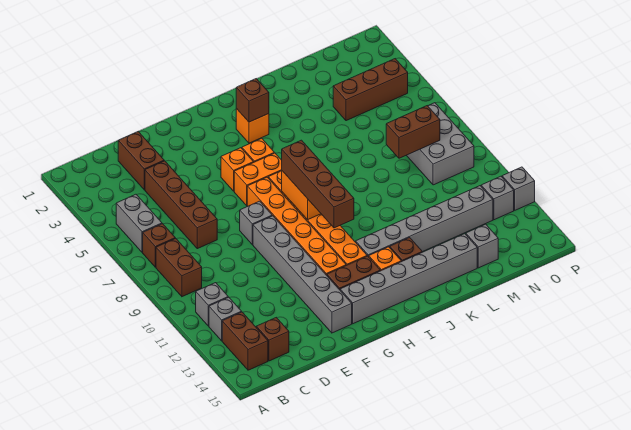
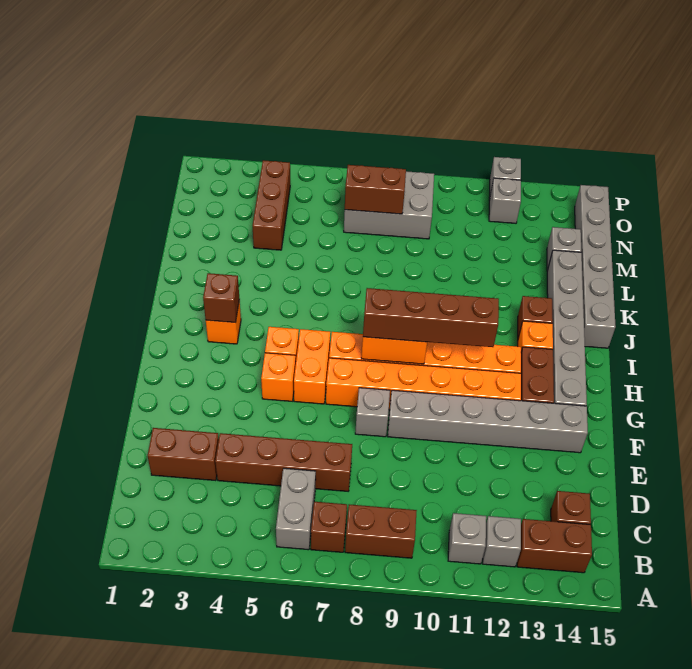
grey brick B5:B6 level 1 -> grey brick B6:C6 level 1
grey brick I12:N12 level 1 -> grey brick J15:O15 level 1
brown brick M8:N8 level 2 -> brown brick N7:N8 level 2

